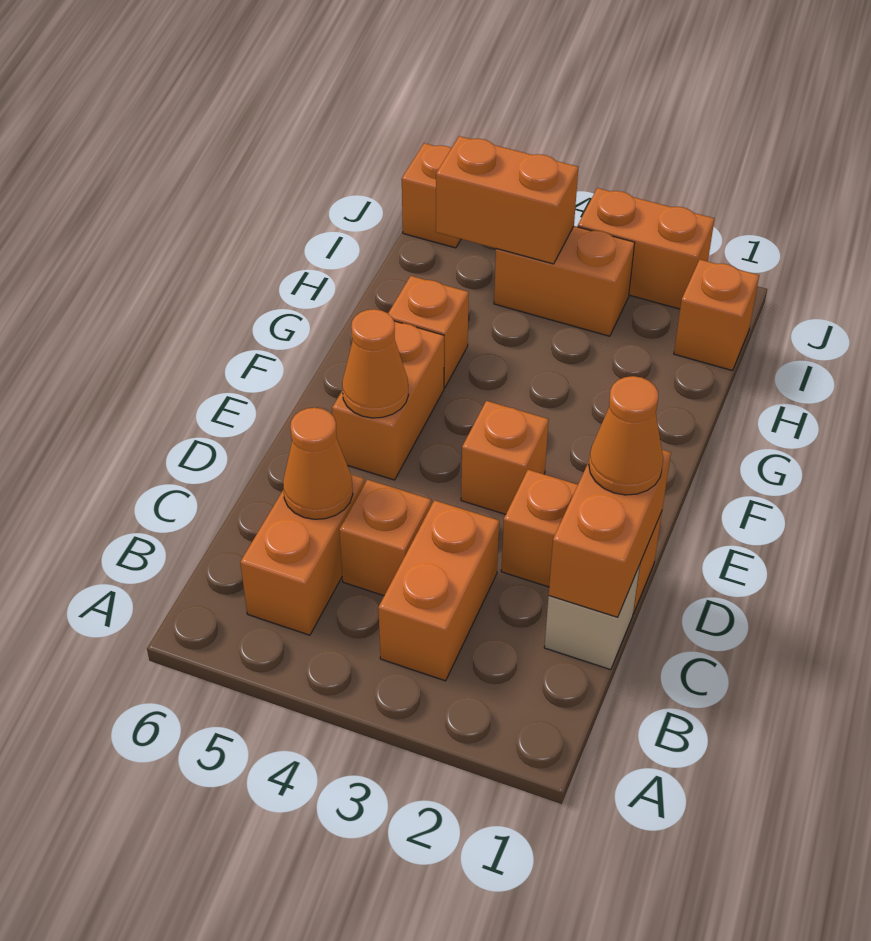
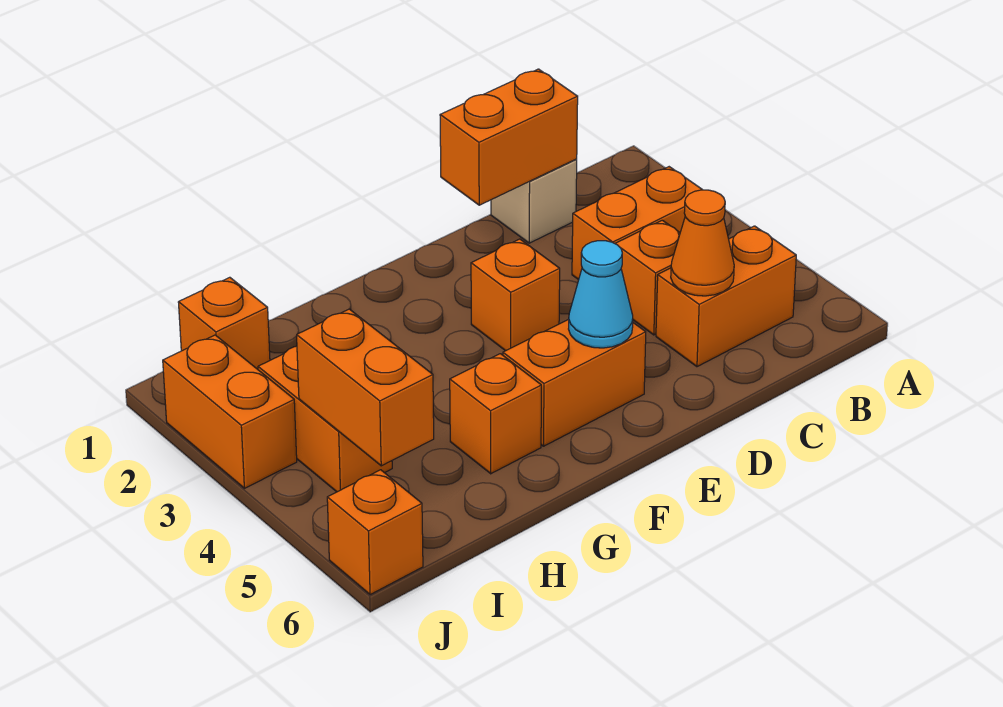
orange brick D1:D2 level 1 -> none
orange cone D1 level 3 -> none
orange cone E5 level 2 -> cyan cone E5 level 2

